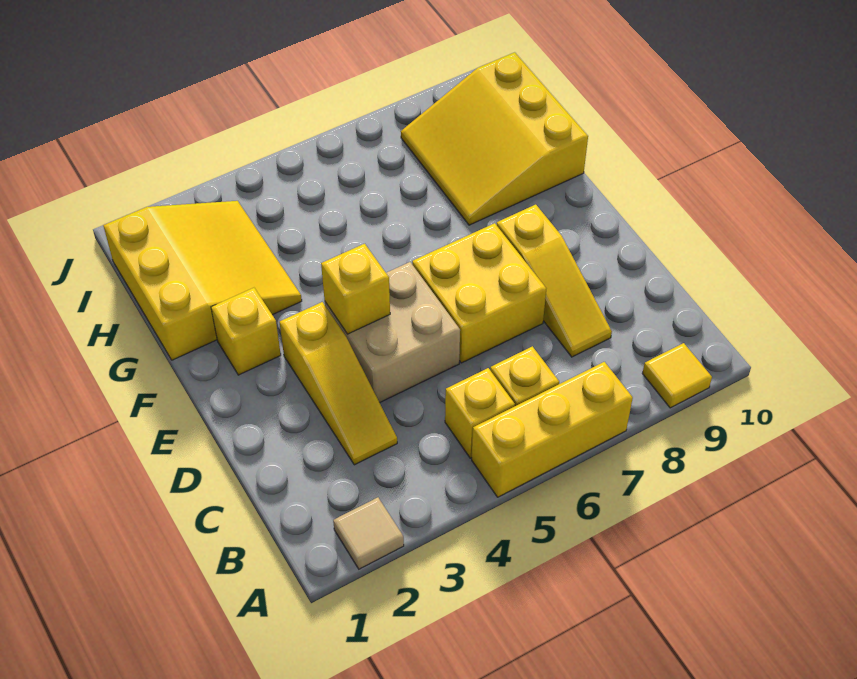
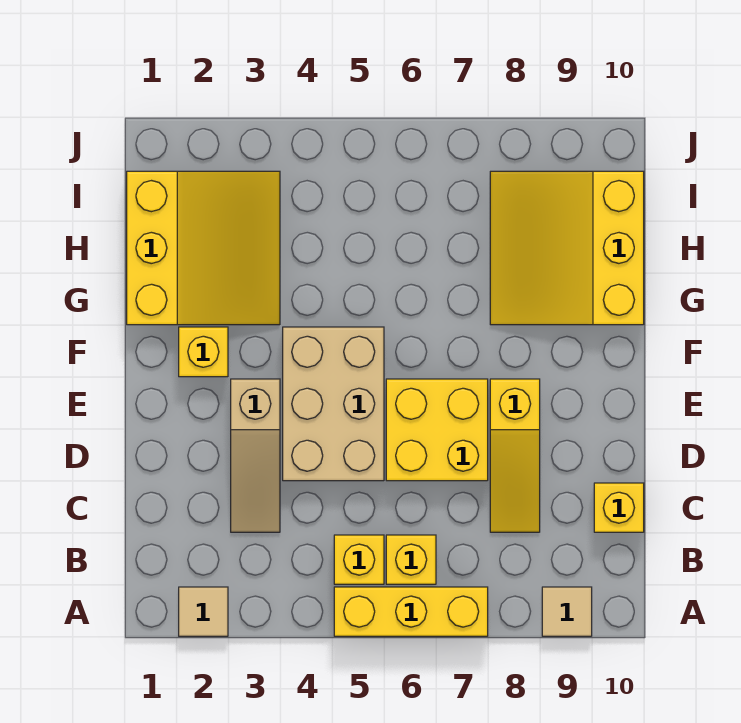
yellow tile A9 level 1 -> tan tile A9 level 1
yellow slope C3:E3 level 1 top E -> tan slope C3:E3 level 1 top E
tan brick D4:E5 level 1 -> tan brick D4:F5 level 1
yellow brick E4 level 2 -> yellow brick C10 level 1

